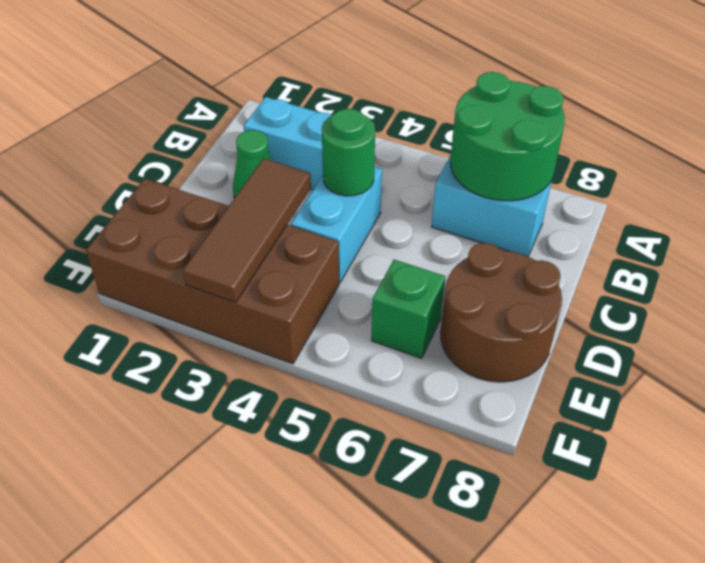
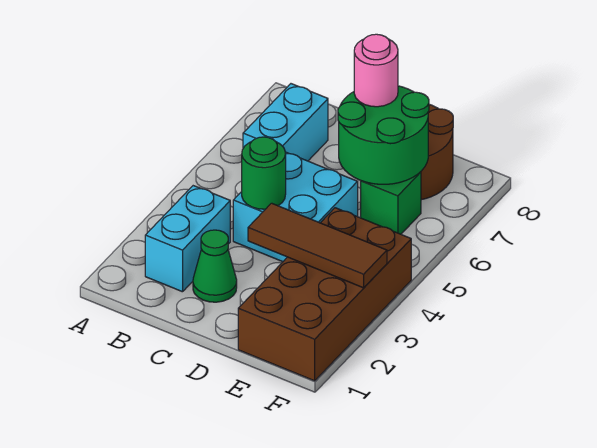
green round brick A6:B7 level 2 -> green round brick D6:E7 level 2
cyan brick C4:D4 level 1 -> cyan brick C4:D5 level 1
none -> pink round brick D7 level 3

